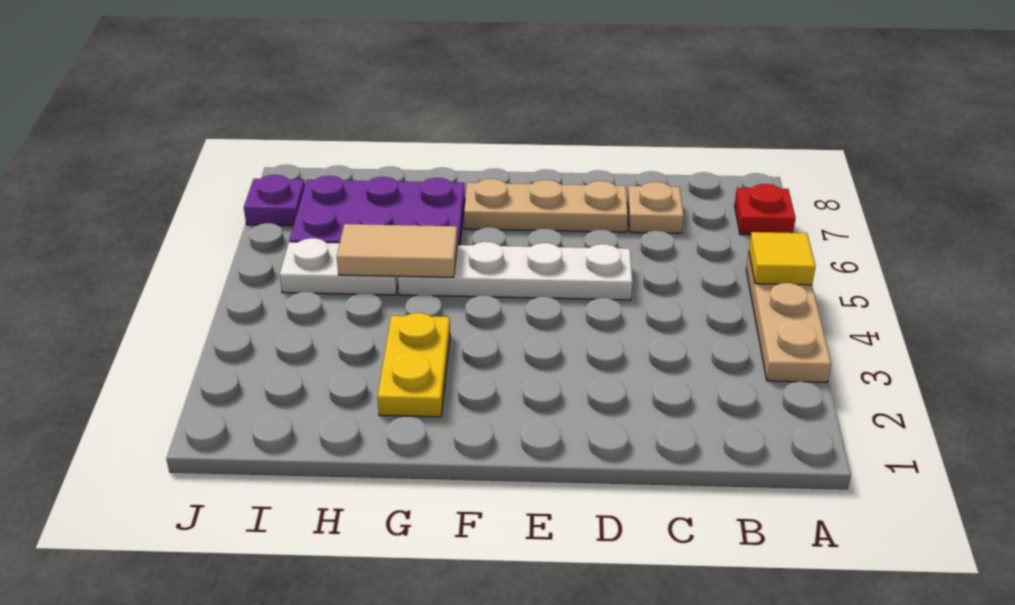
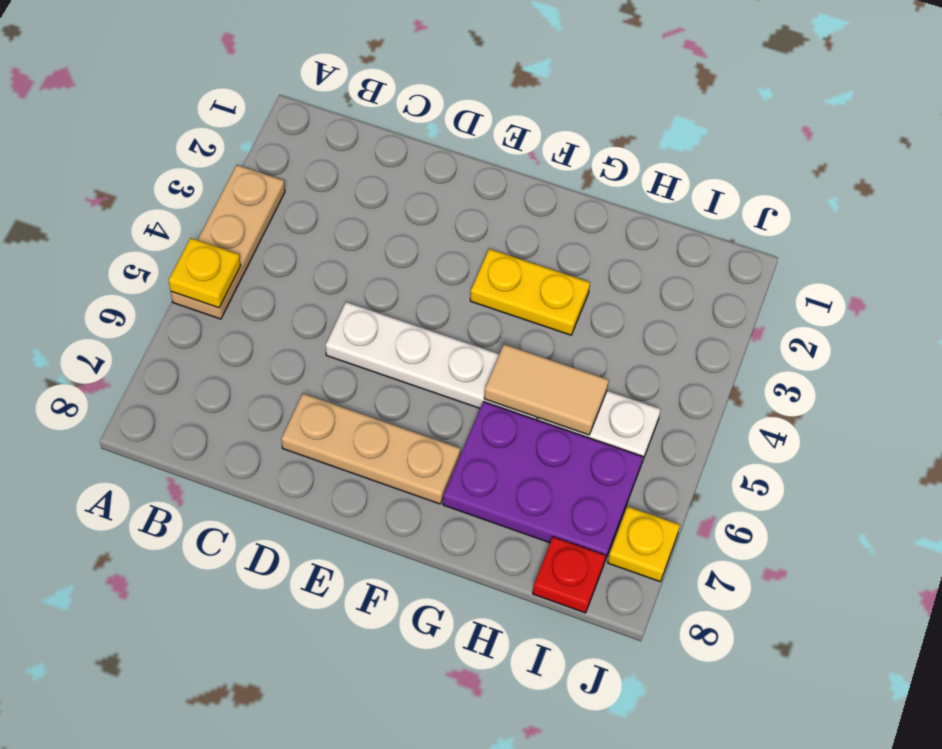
yellow tile A5 level 2 -> yellow plate A5 level 2
red plate A7 level 1 -> red plate I8 level 1
tan plate C7 level 1 -> none
yellow plate G2:G3 level 1 -> yellow plate F3:G3 level 1
purple plate J7 level 1 -> yellow plate J7 level 1

